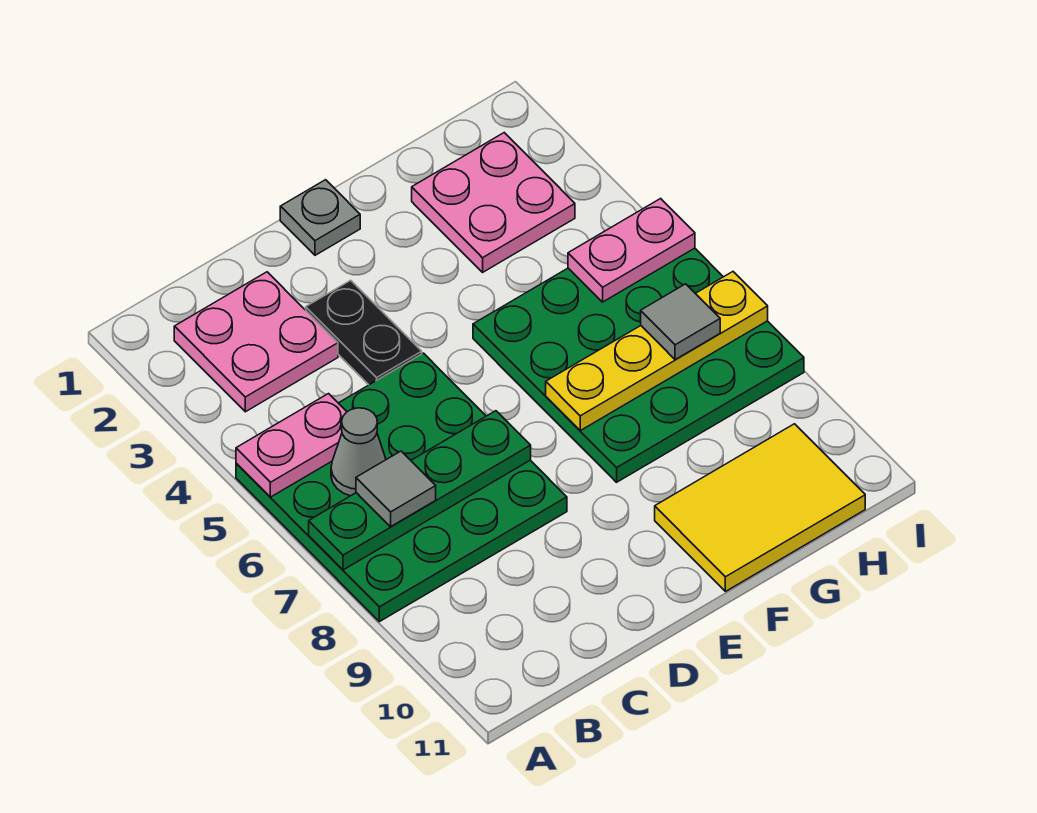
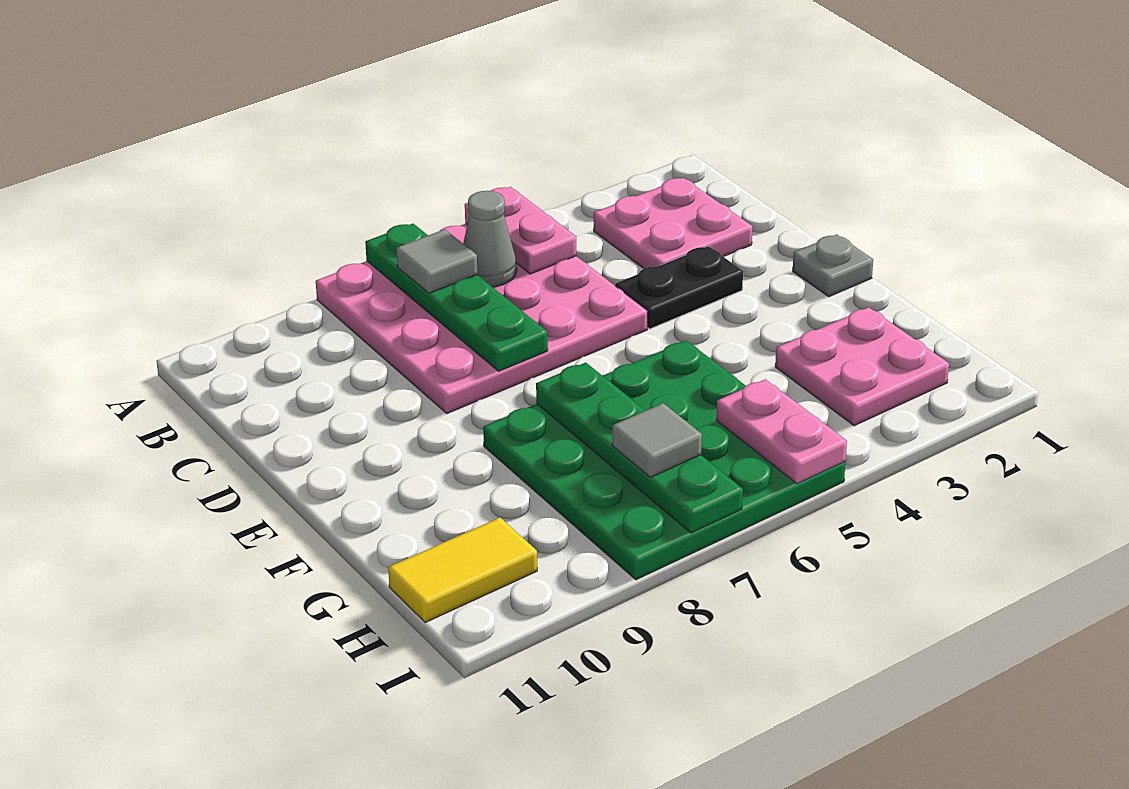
green plate A5:D8 level 1 -> pink plate A5:D8 level 1
yellow plate F7:I7 level 2 -> green plate F7:I7 level 2
yellow tile F10:H11 level 1 -> yellow tile H10:H11 level 1

